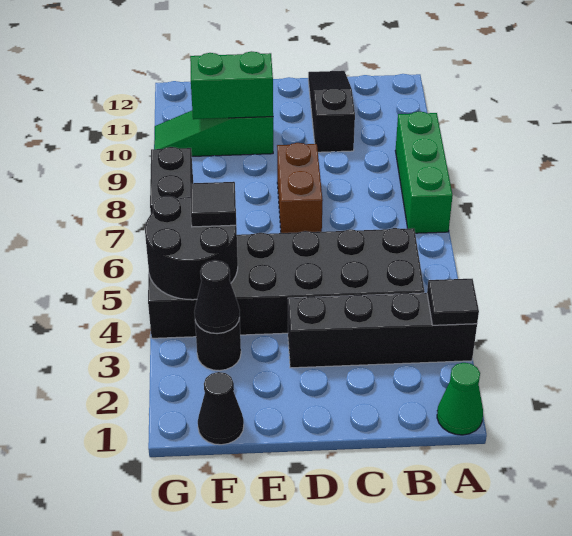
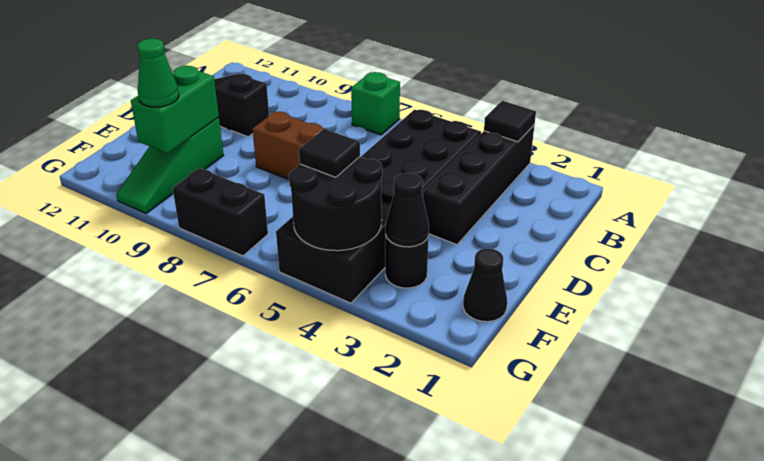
green cone A1 level 1 -> green cone F10 level 3
green brick A7:A9 level 1 -> green brick A7 level 1

